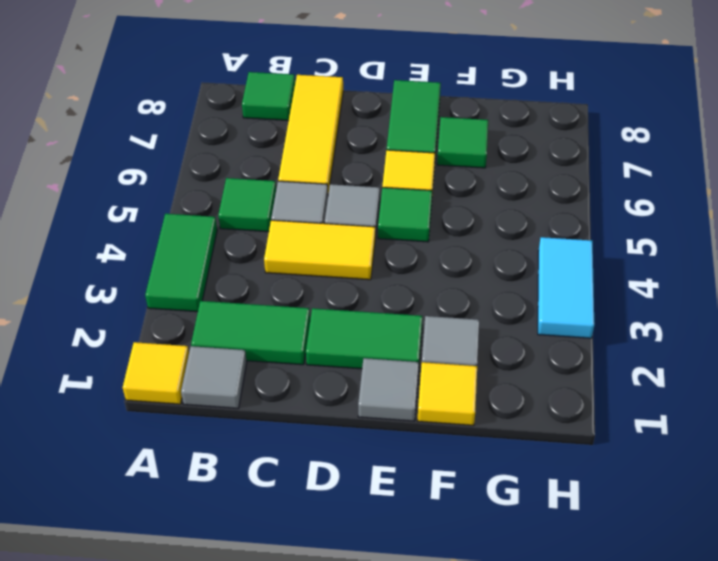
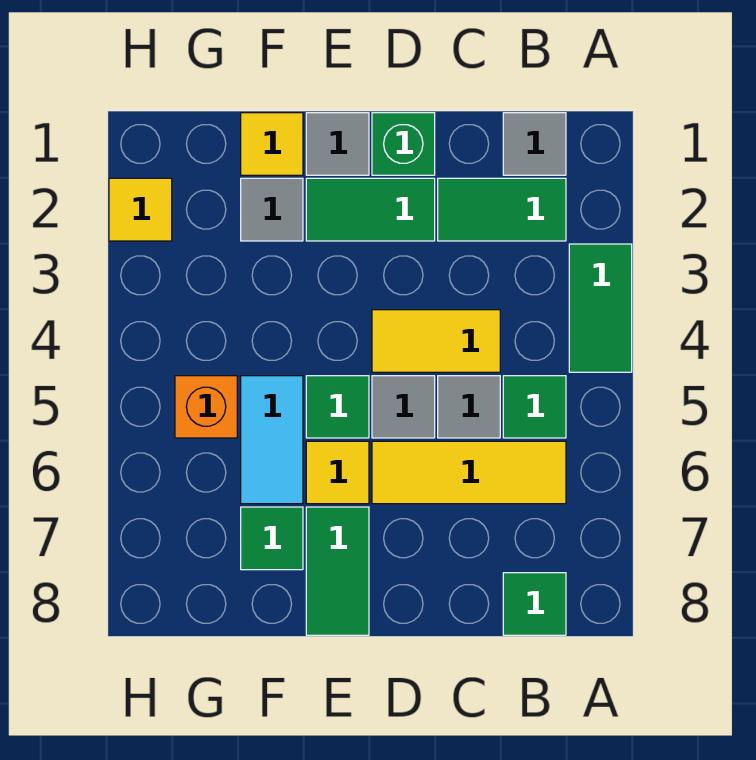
yellow tile A1 level 1 -> yellow tile H2 level 1
yellow tile C6:C8 level 1 -> yellow tile B6:D6 level 1
none -> green brick D1 level 1
none -> orange brick G5 level 1
cyan tile H3:H4 level 1 -> cyan tile F5:F6 level 1

